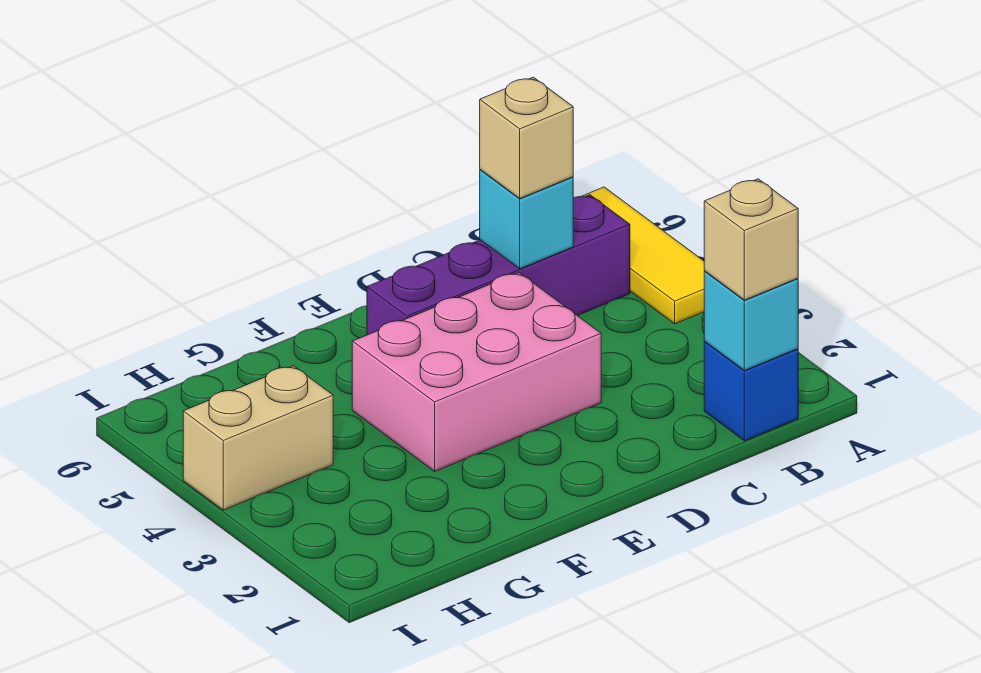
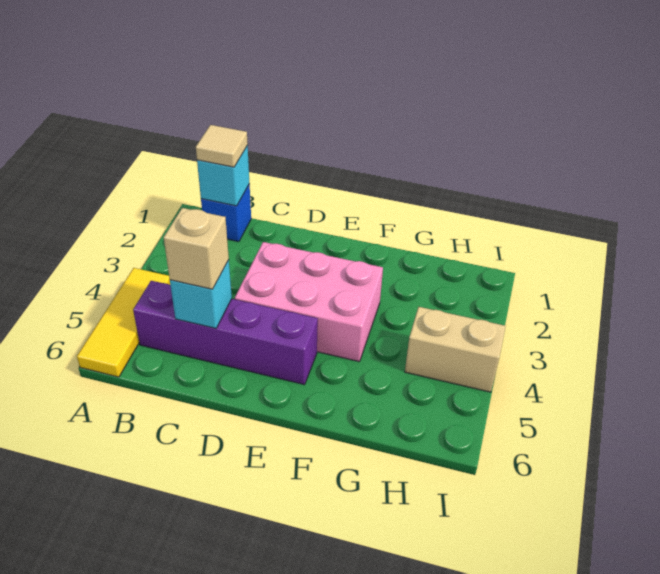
tan brick B1 level 3 -> tan tile B1 level 3

